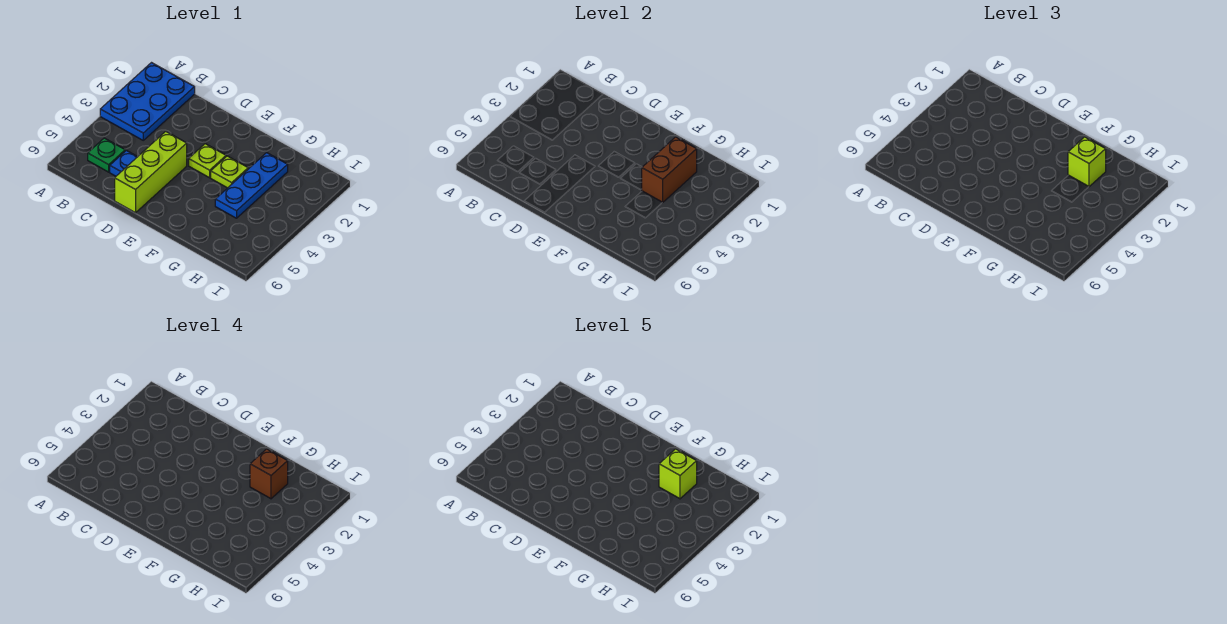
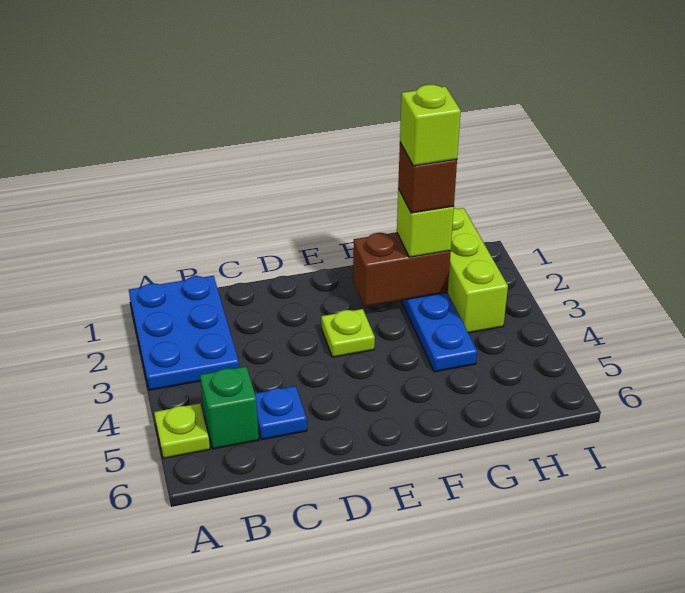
green plate B5 level 1 -> green brick B5 level 1
lime brick D4:D6 level 1 -> lime brick H1:H3 level 1
lime plate F3 level 1 -> lime plate A5 level 1
brown brick G2:G3 level 2 -> brown brick F2:G2 level 2

